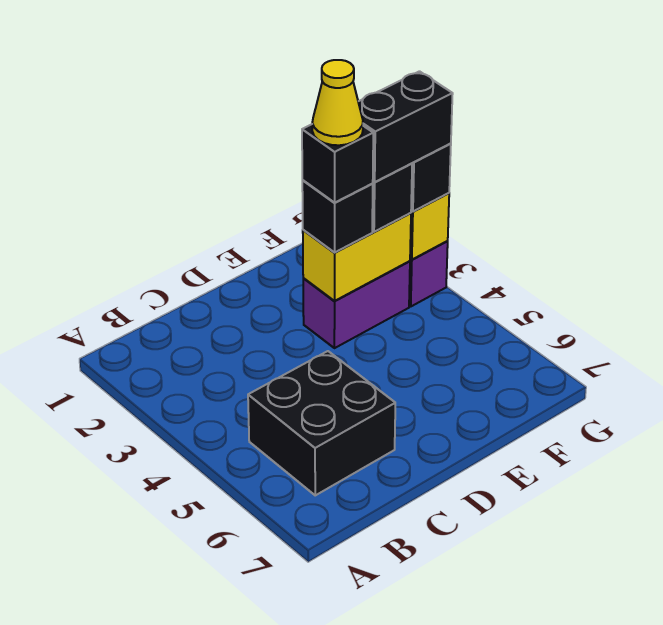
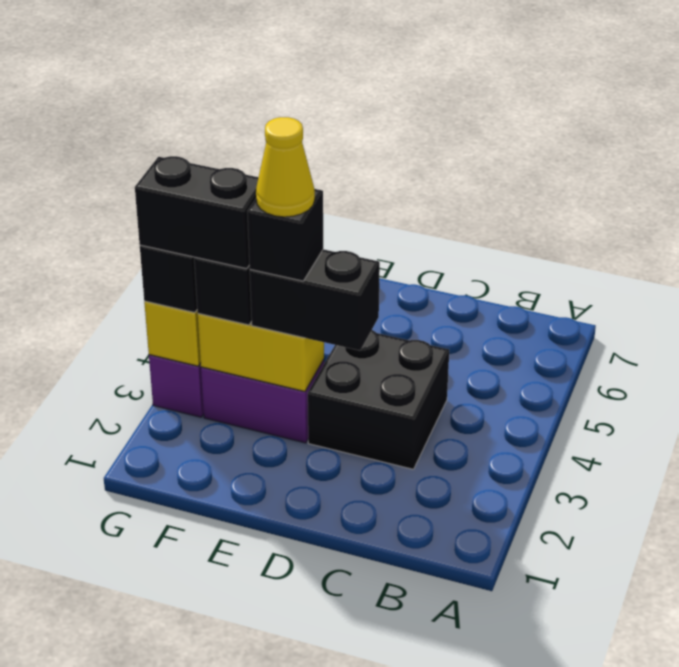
black brick B5:C6 level 1 -> black brick C3:D4 level 1
black brick E3 level 3 -> black brick D3:E3 level 3

